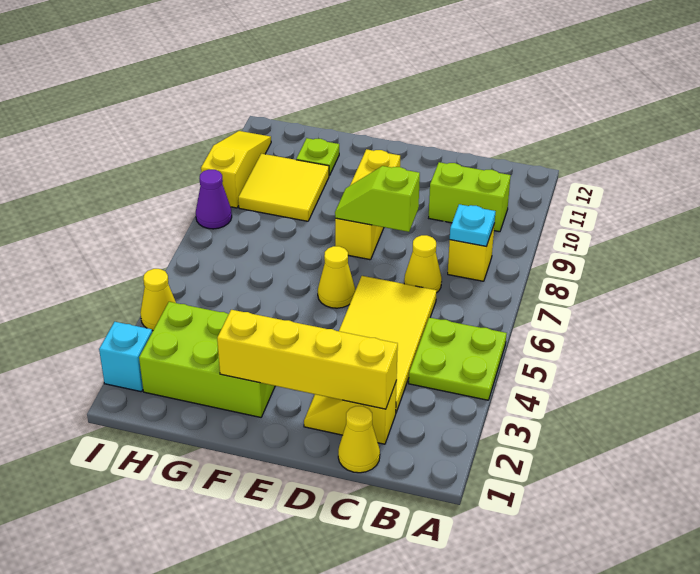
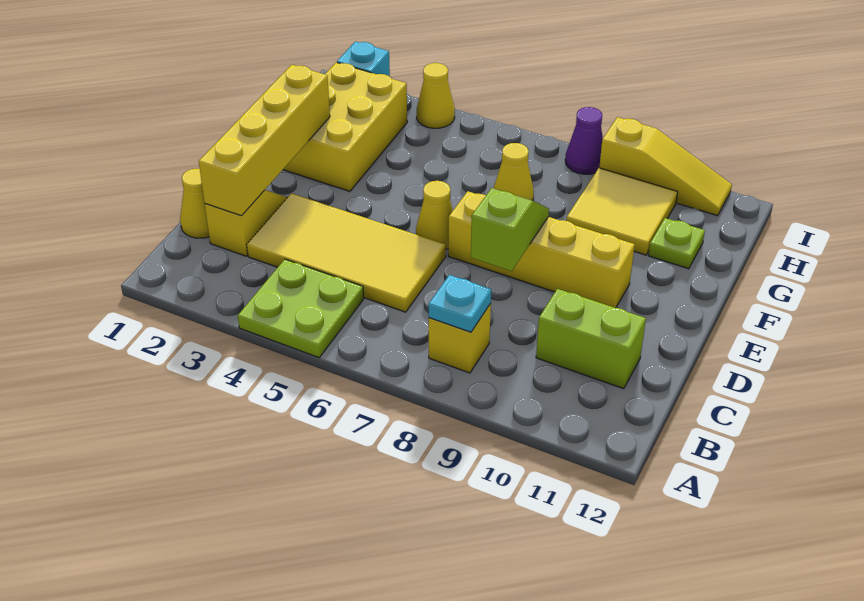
lime brick B10:C10 level 1 -> lime brick C10:C11 level 1
yellow cone C7 level 1 -> yellow cone G7 level 1
yellow brick E8:E10 level 1 -> yellow brick E7:E10 level 1
lime brick F2:H3 level 1 -> yellow brick F2:H3 level 1

